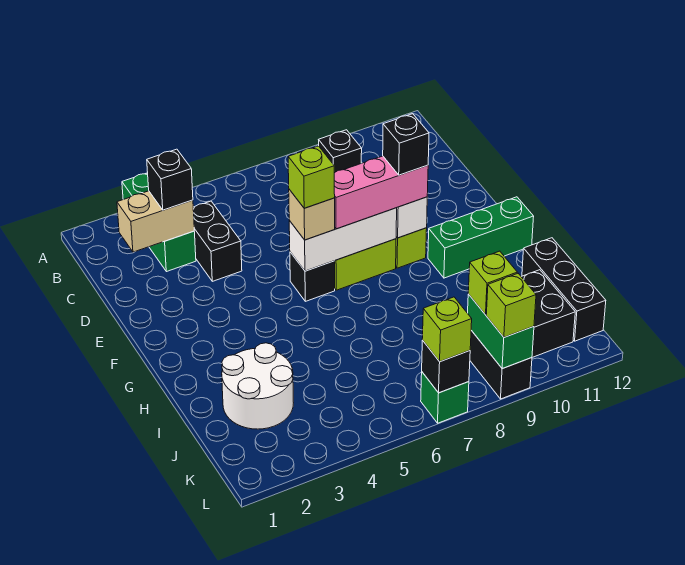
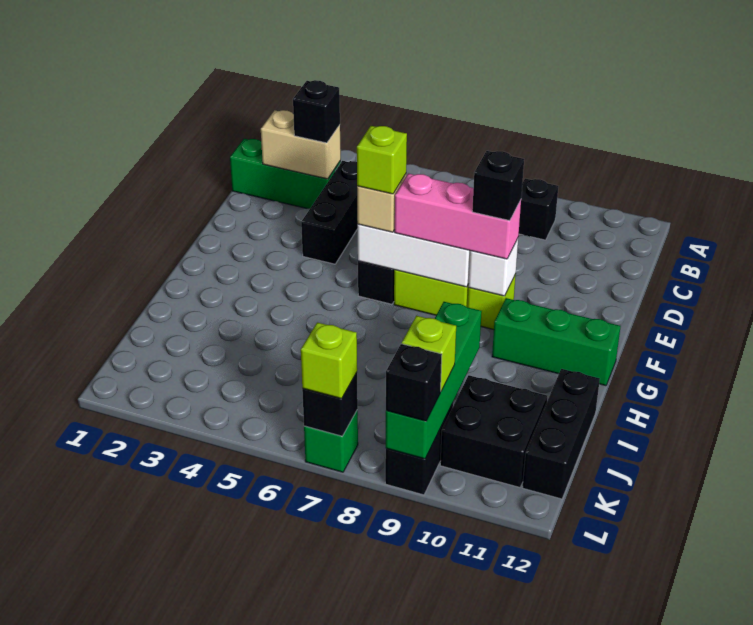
green brick A3:C3 level 1 -> green brick C1:C3 level 1
black brick C4:D4 level 1 -> black brick C4:E4 level 1
white round brick I2:J3 level 1 -> none
green brick K9:L9 level 2 -> green brick I9:L9 level 2
lime brick L9 level 3 -> black brick L9 level 3

